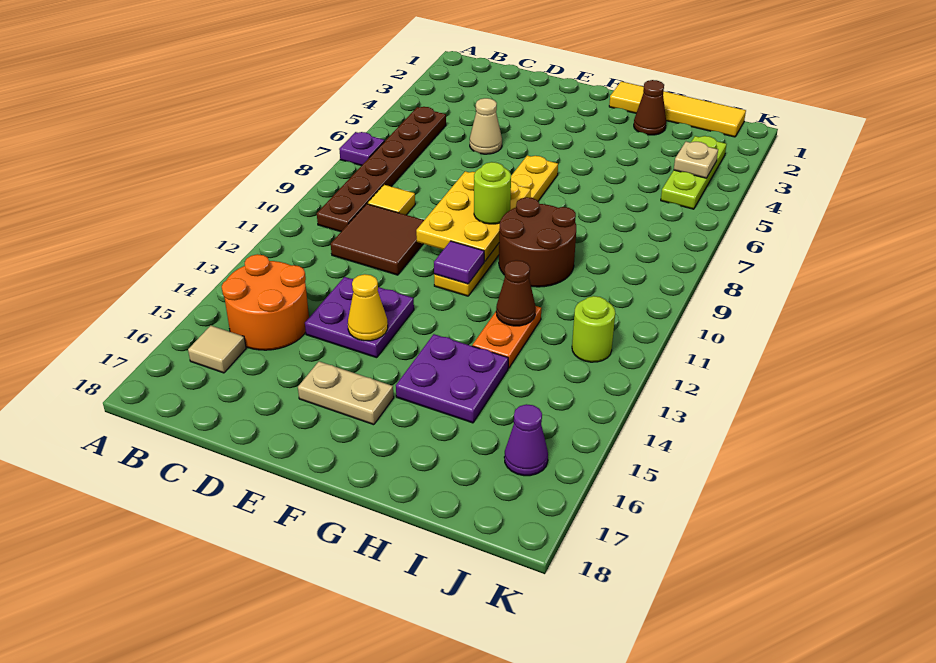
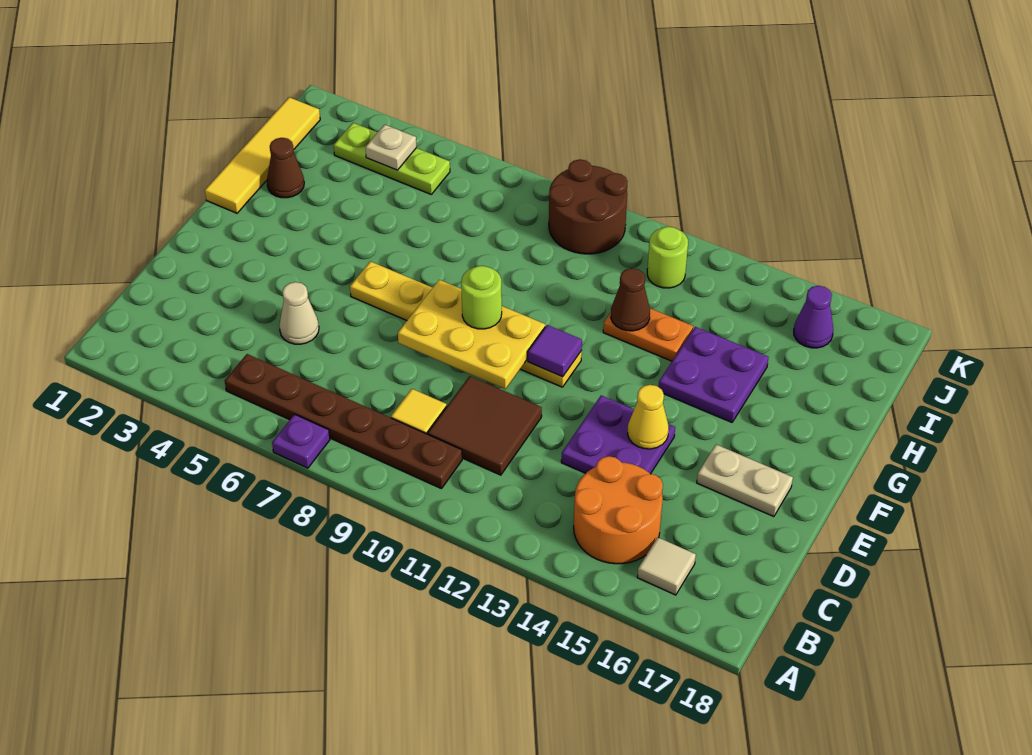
tan plate E16:F16 level 1 -> tan plate E16:E17 level 1
brown round brick G9:H10 level 1 -> brown round brick J9:K10 level 1

